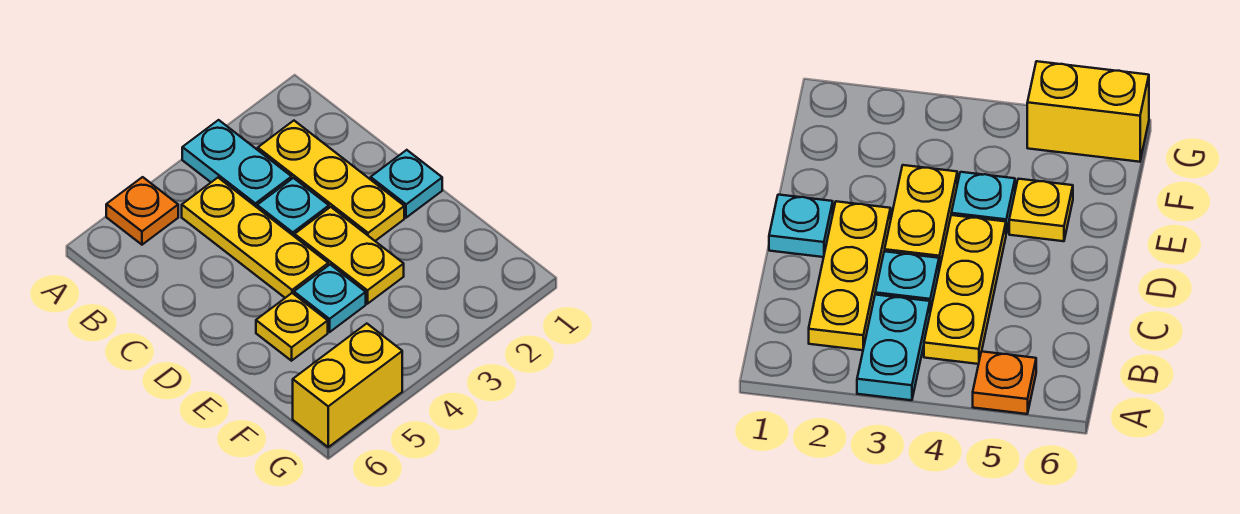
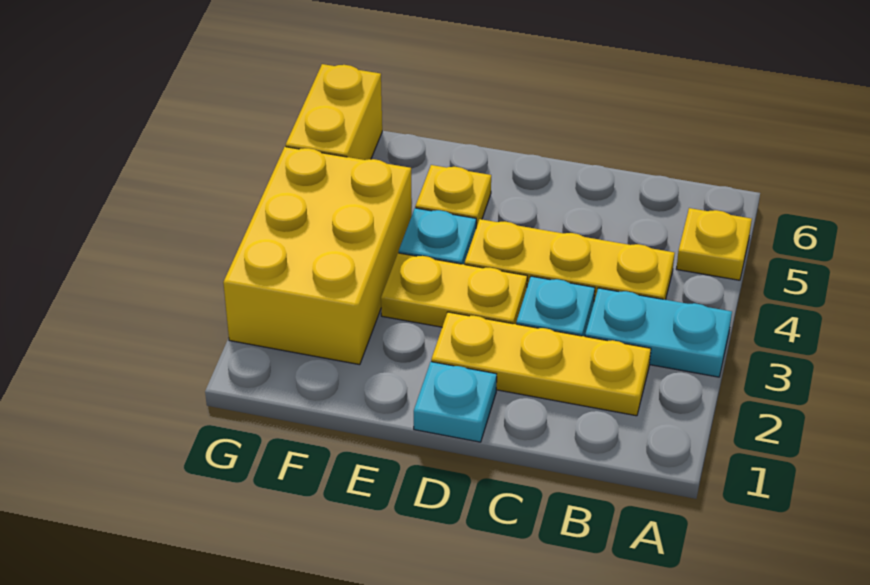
orange plate A5 level 1 -> yellow plate A5 level 1
none -> yellow brick F2:G4 level 1

